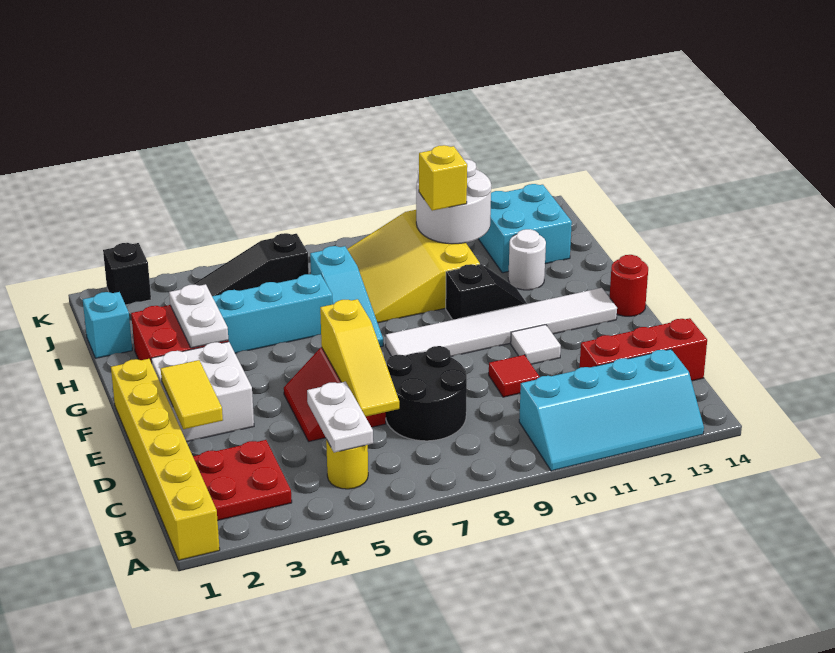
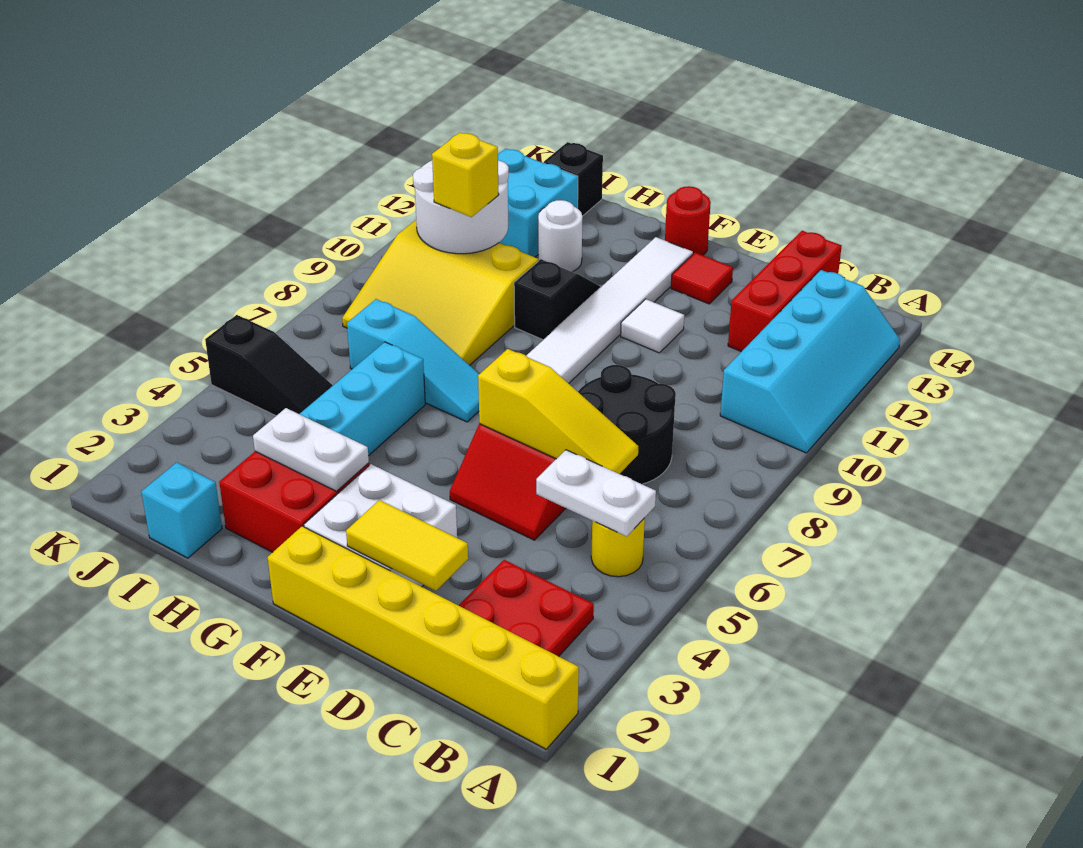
red tile D10 level 1 -> red tile E13 level 1
black slope J4:J6 level 1 top 6 -> black slope I5:K5 level 1 top K
black brick K2 level 1 -> black brick I14 level 1

